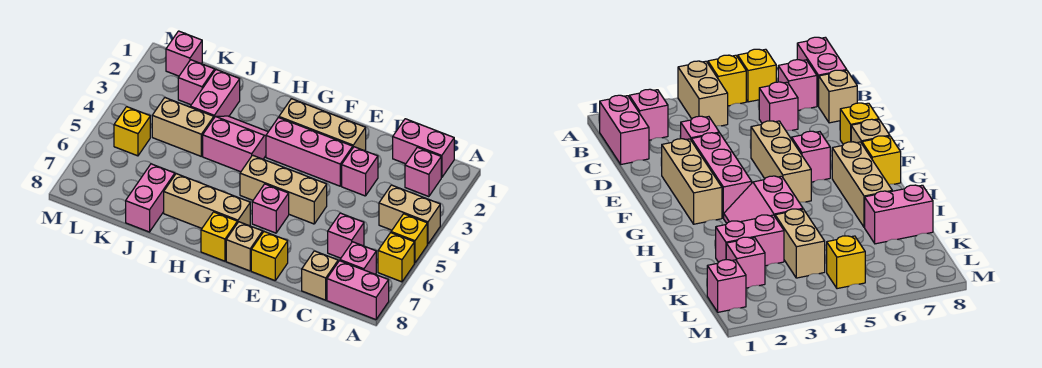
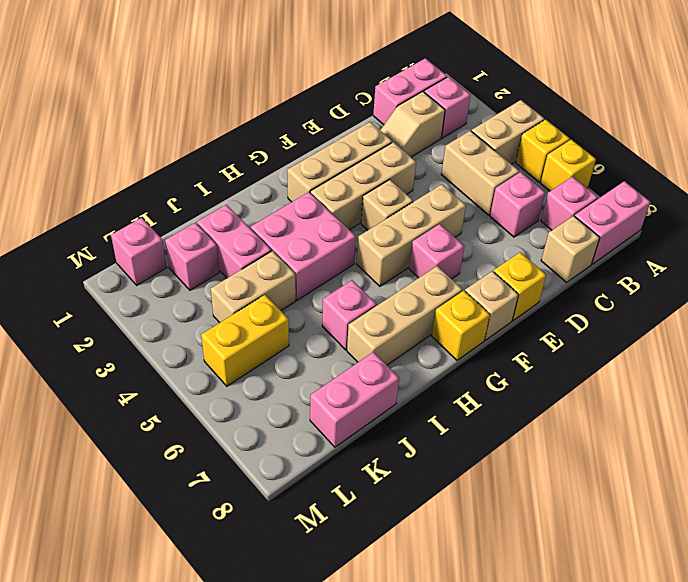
none -> tan slope C2:D2 level 1 top C
none -> tan brick C4:C5 level 1
pink brick D3 level 1 -> pink brick I6 level 1
pink brick E3:G3 level 1 -> tan brick E3:G3 level 1
none -> tan brick F4 level 1
pink slope H3:I4 level 1 top 4 -> pink brick H3:I4 level 1
pink brick J7:J8 level 1 -> pink brick J8:K8 level 1
yellow brick L5 level 1 -> yellow brick K5:L5 level 1

